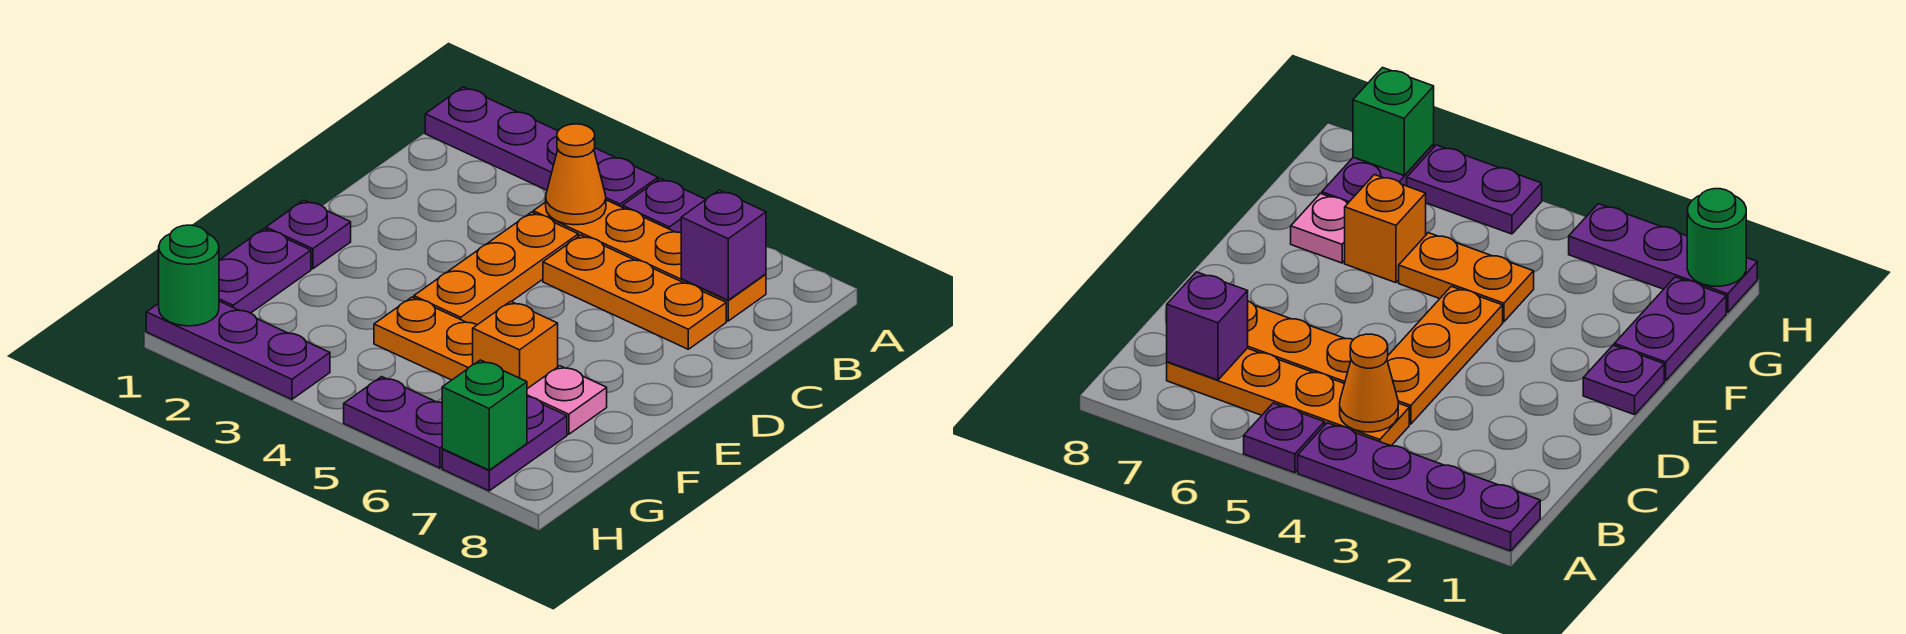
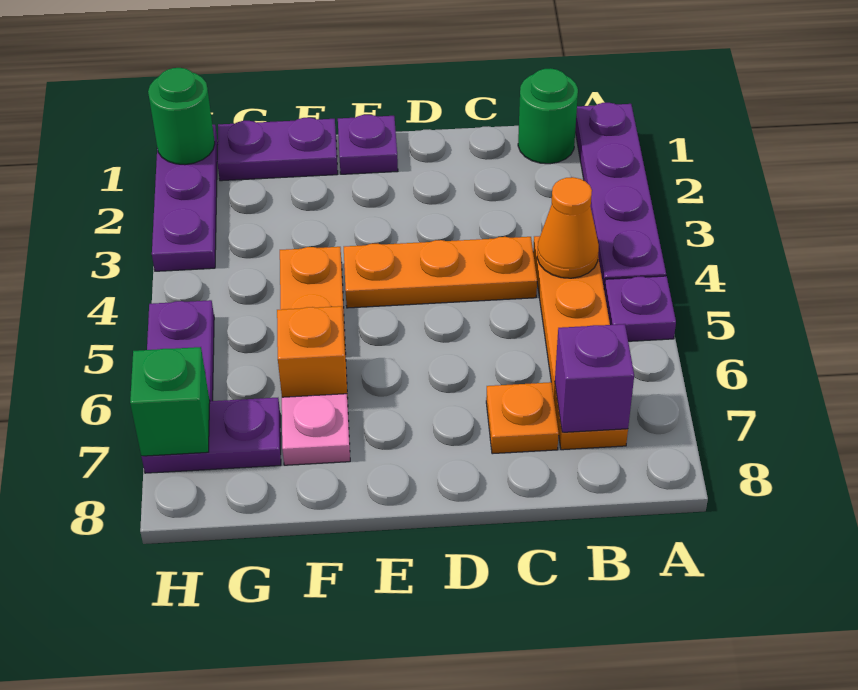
none -> green round brick B1 level 1
orange plate C5:C7 level 1 -> orange plate C7 level 1

